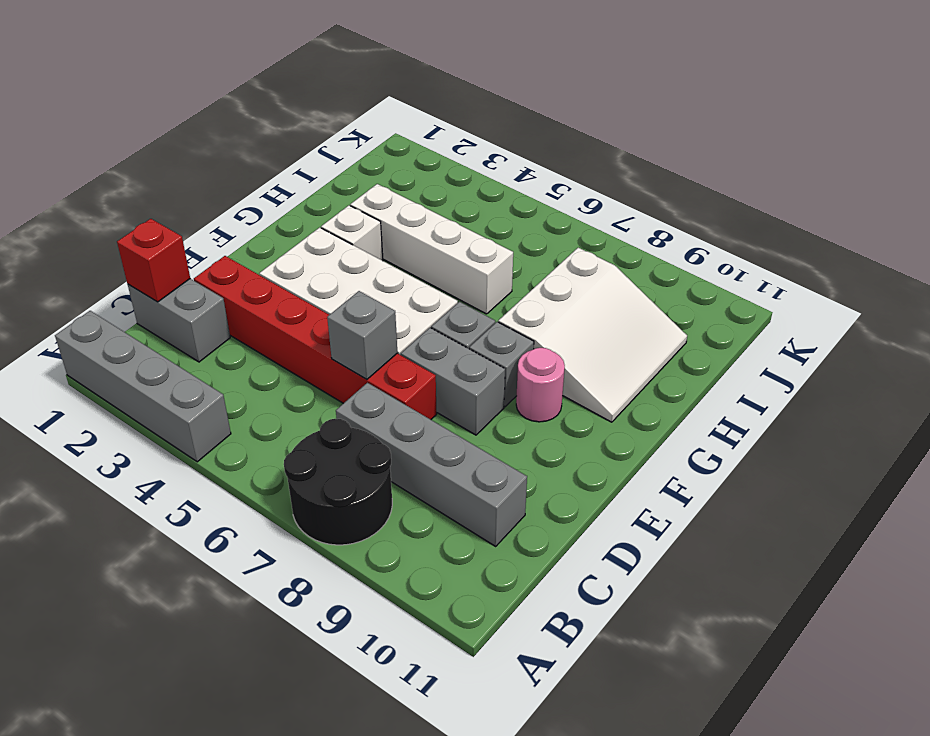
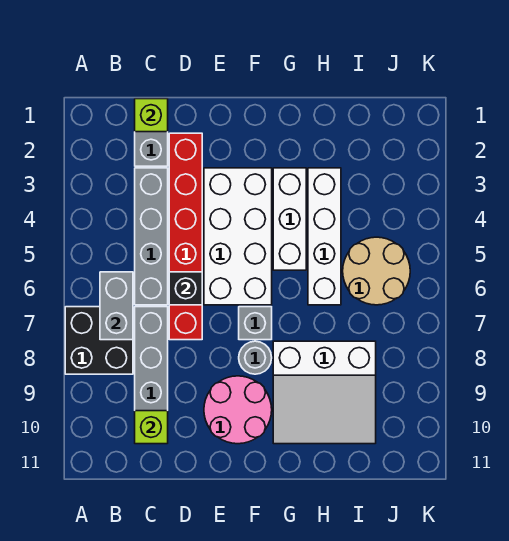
grey brick A1:A4 level 1 -> grey brick C3:C6 level 1
black round brick A7:B8 level 1 -> black brick A7:B8 level 1
red brick C1 level 2 -> lime brick C1 level 2
none -> lime brick C10 level 2
grey brick D6 level 2 -> black brick D6 level 2
grey brick E7:E8 level 1 -> grey brick B6:B7 level 2
grey brick F8 level 1 -> grey round brick F8 level 1
pink round brick F9 level 1 -> pink round brick E9:F10 level 1
white brick G3 level 1 -> white brick G3:G5 level 1
none -> tan round brick I5:J6 level 1

